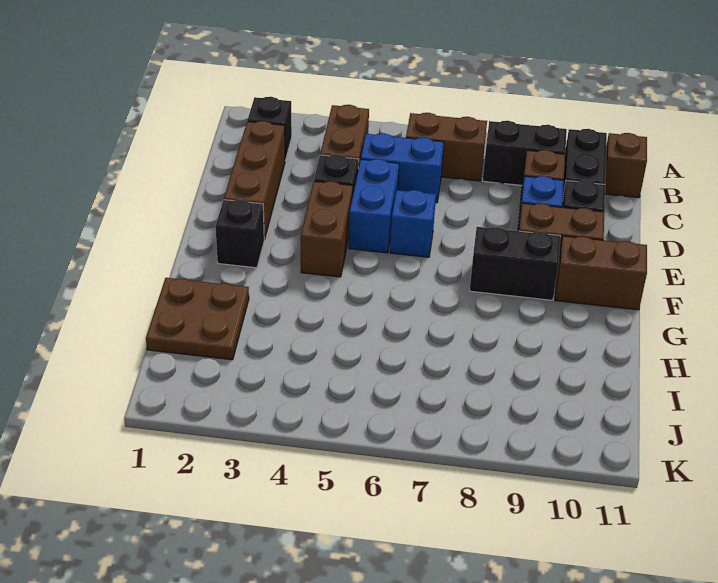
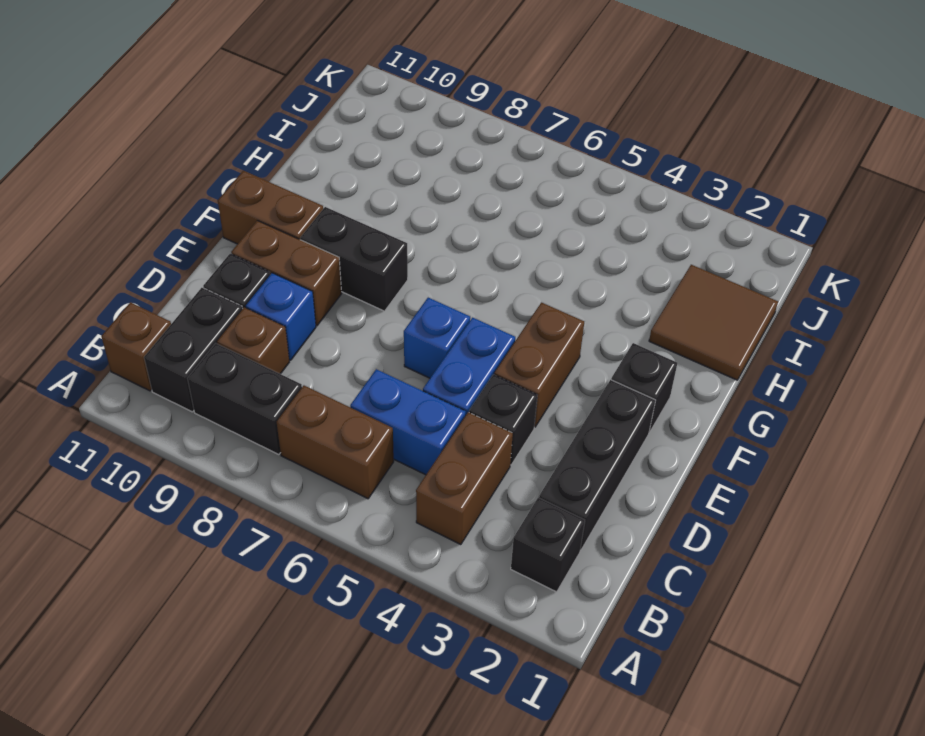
brown brick C2:E2 level 1 -> black brick C2:E2 level 1
brown plate H1:I2 level 1 -> brown tile H1:I2 level 1

